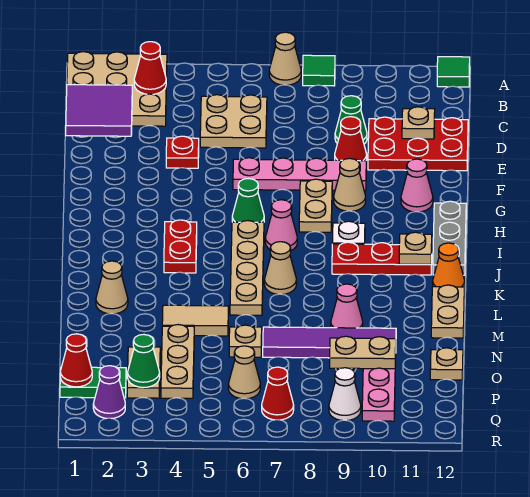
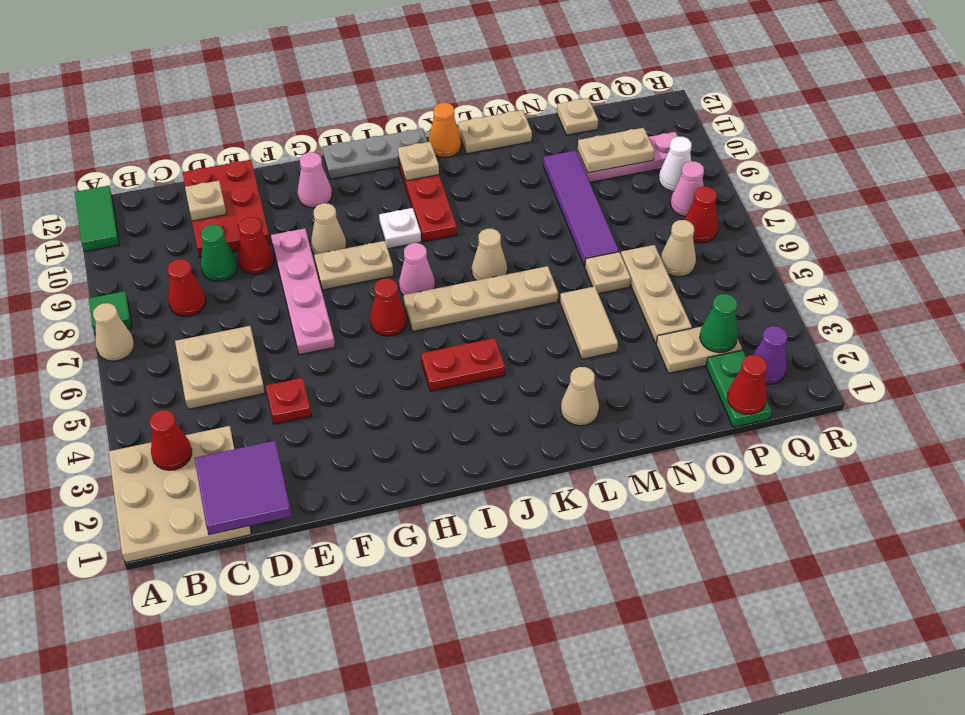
green tile A12 level 1 -> green tile A11:A12 level 1
none -> red cone C8 level 1
green cone H6 level 1 -> red cone H6 level 1
pink cone M9 level 1 -> pink cone Q8 level 1
tan plate N4:P4 level 1 -> tan plate O4:O6 level 1
tan plate O9:O10 level 2 -> tan plate O10:P10 level 2

